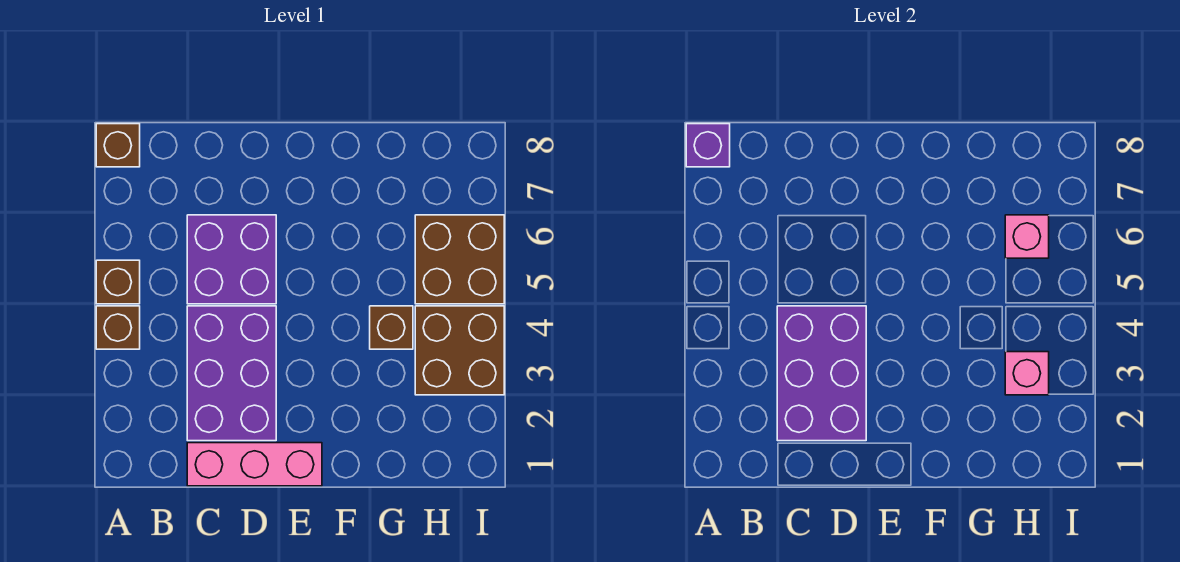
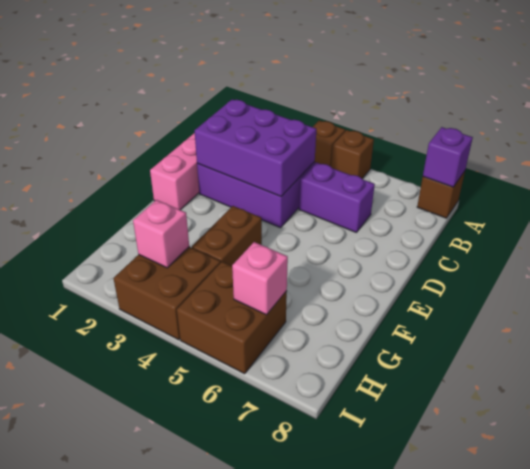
purple brick C5:D6 level 1 -> purple brick C5:C6 level 1
brown brick G4 level 1 -> brown brick F4:G4 level 1

